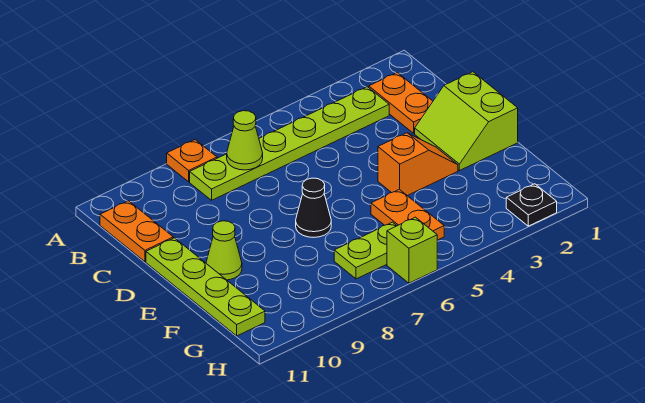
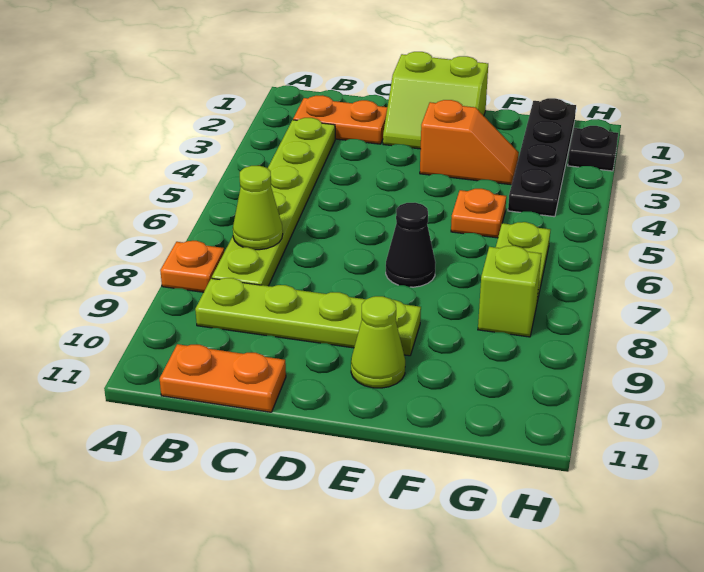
lime plate D11:G11 level 1 -> lime plate B9:E9 level 1
orange slope E3:E4 level 1 top 4 -> orange slope E3:F3 level 1 top E
orange plate F5:G5 level 1 -> orange plate F5 level 1
none -> black plate G1:G4 level 1
lime brick H6 level 1 -> lime brick G8 level 1

